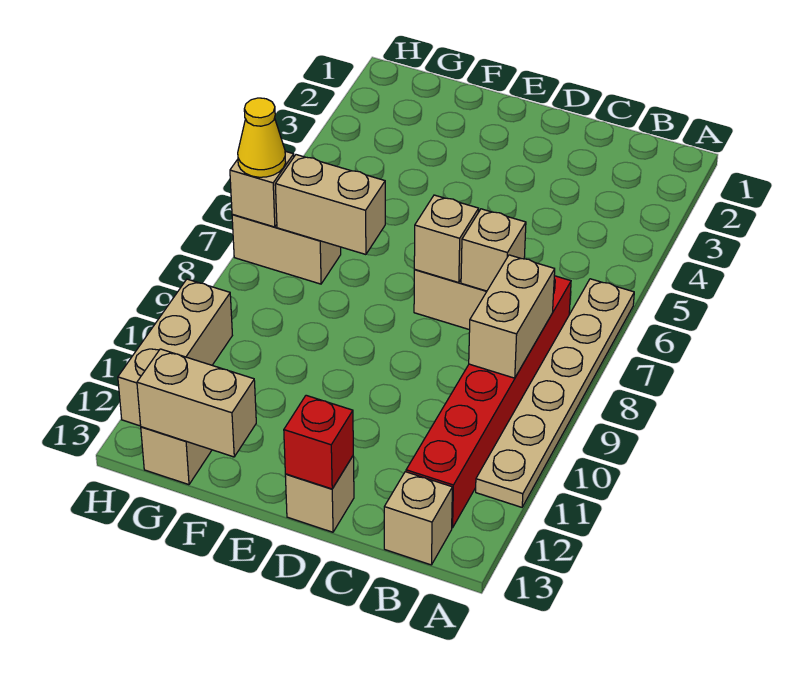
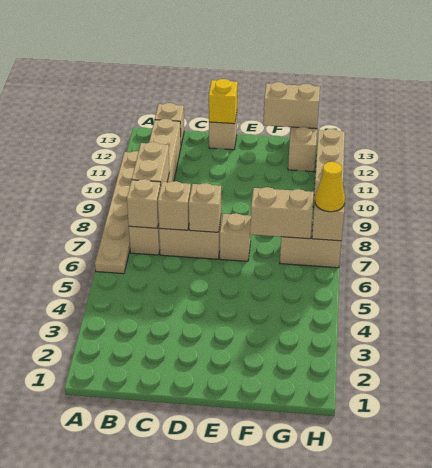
red brick B7:B12 level 1 -> tan brick B7:B12 level 1
none -> tan brick B7 level 2
red brick D13 level 2 -> yellow brick D13 level 2
none -> tan brick E7 level 1

